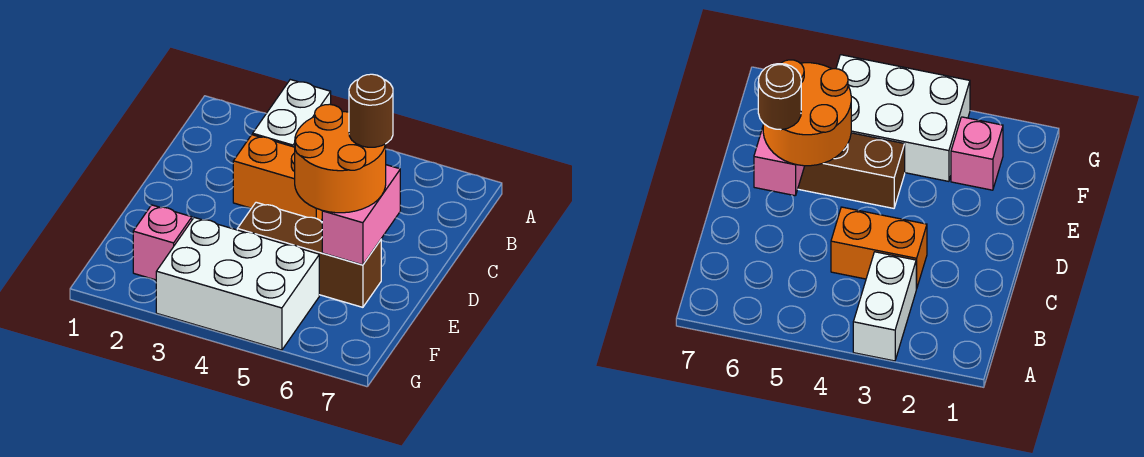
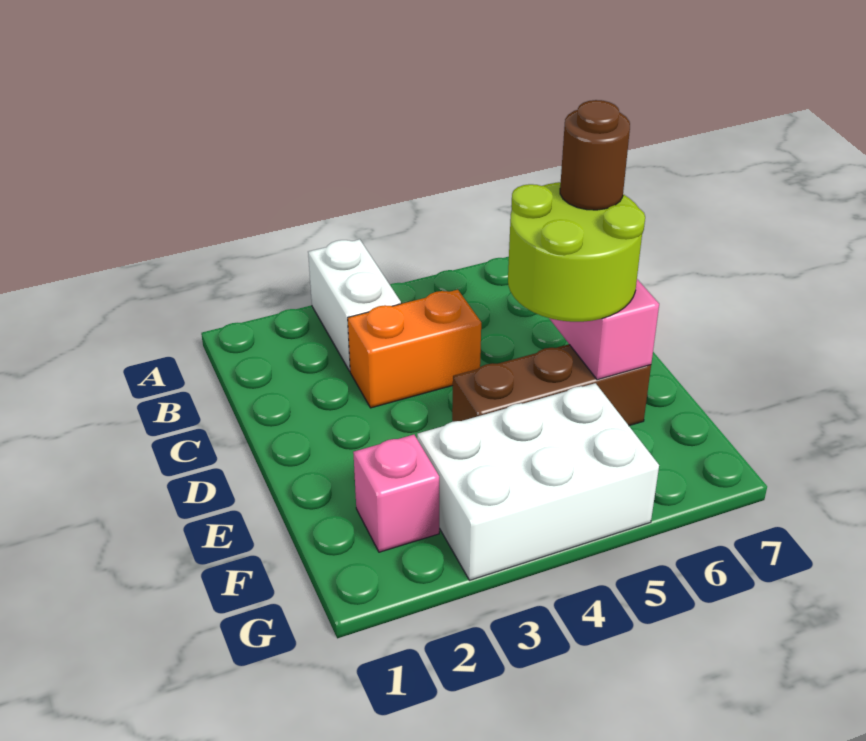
orange round brick D5:E6 level 3 -> lime round brick D5:E6 level 3

